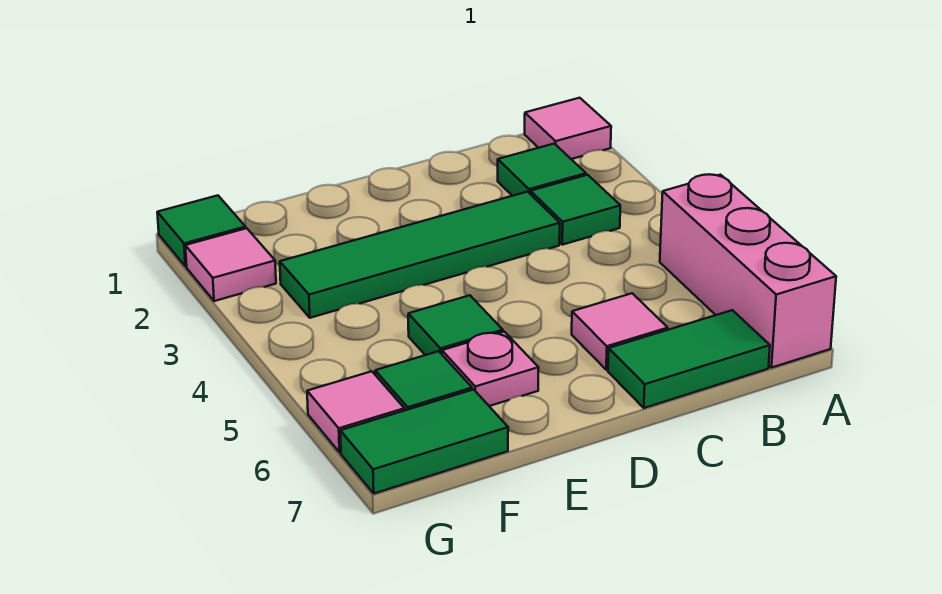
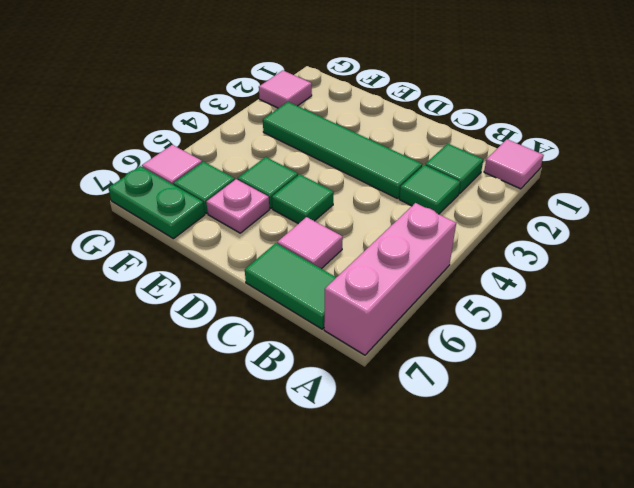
green tile F7:G7 level 1 -> green plate F7:G7 level 1
green tile G1 level 1 -> green tile D5 level 1

